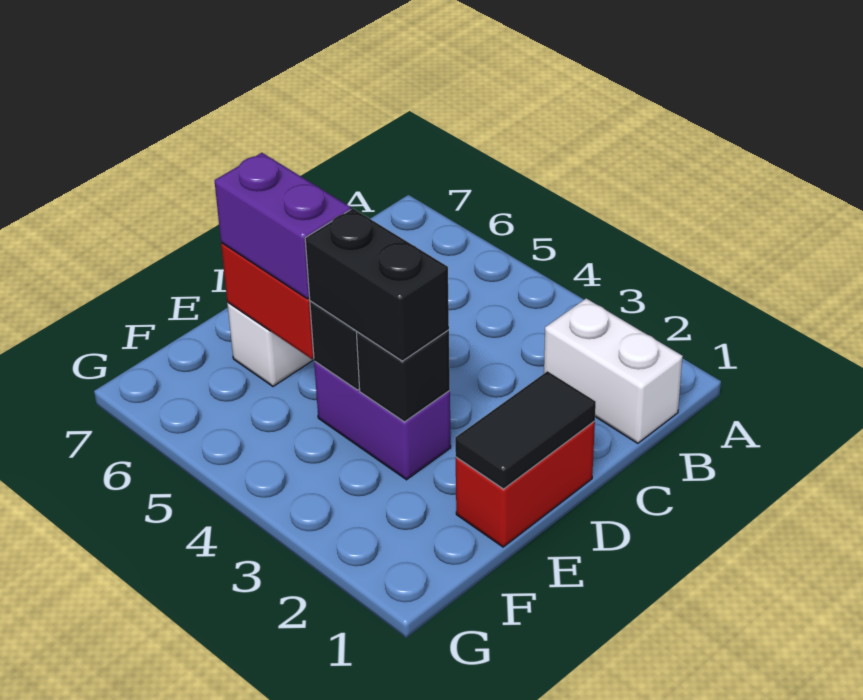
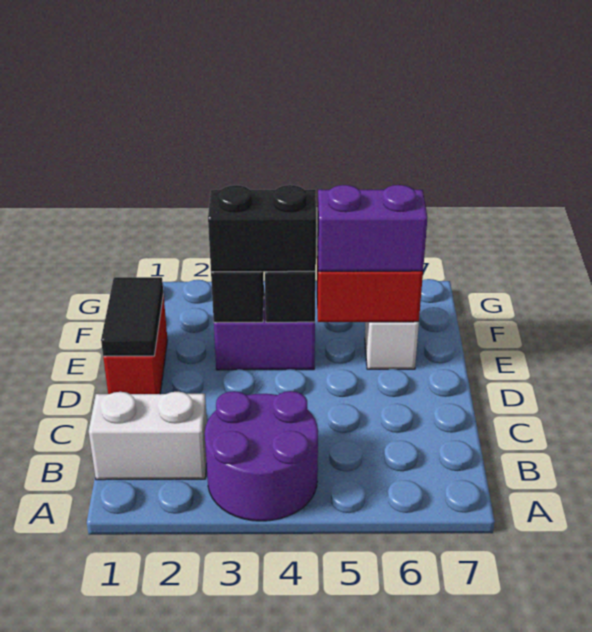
none -> purple round brick A3:B4 level 1

